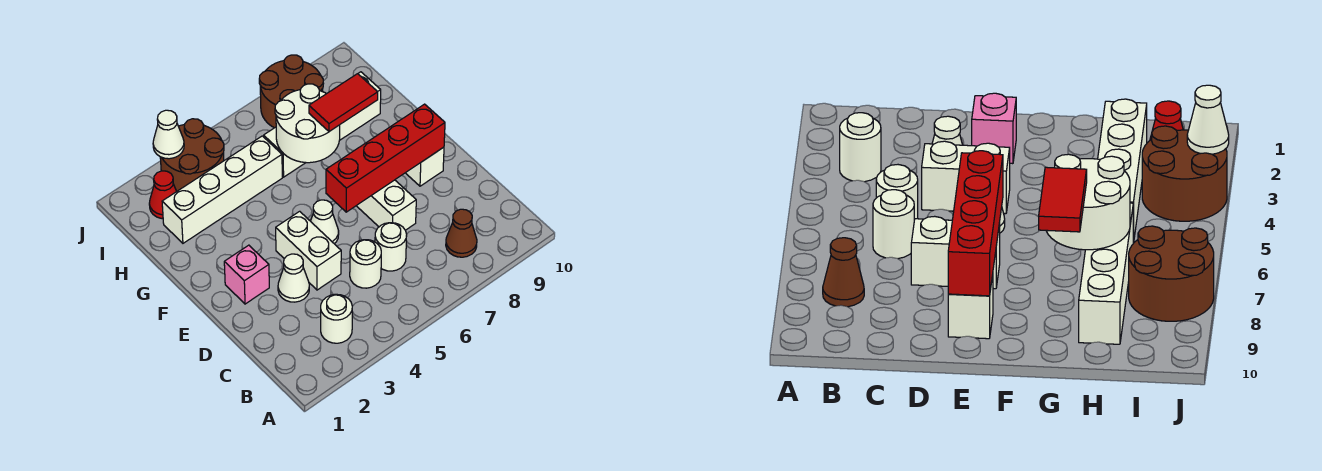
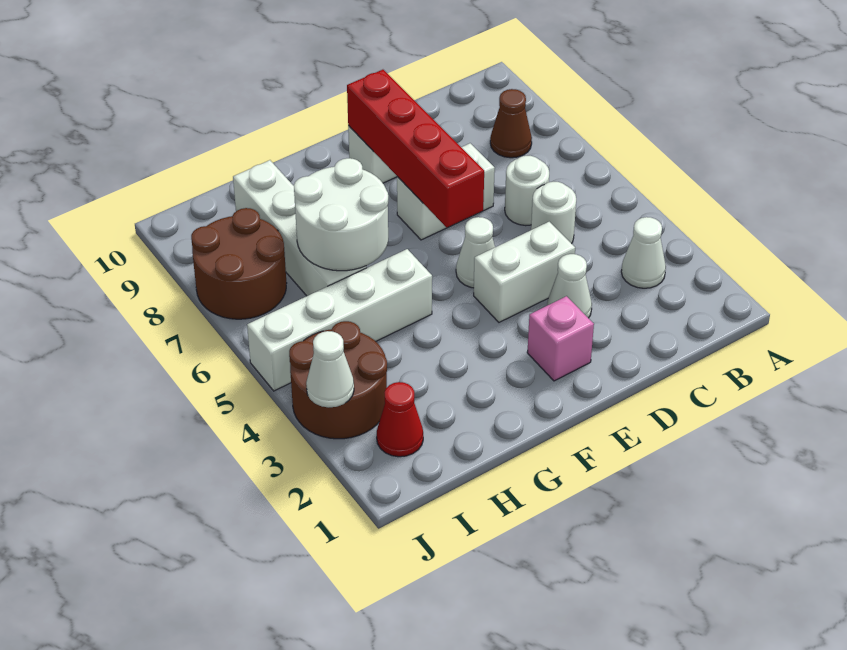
white round brick B3 level 1 -> white cone B3 level 1
red tile G7:G8 level 3 -> none
white brick H2:H5 level 1 -> white brick G5:J5 level 1

